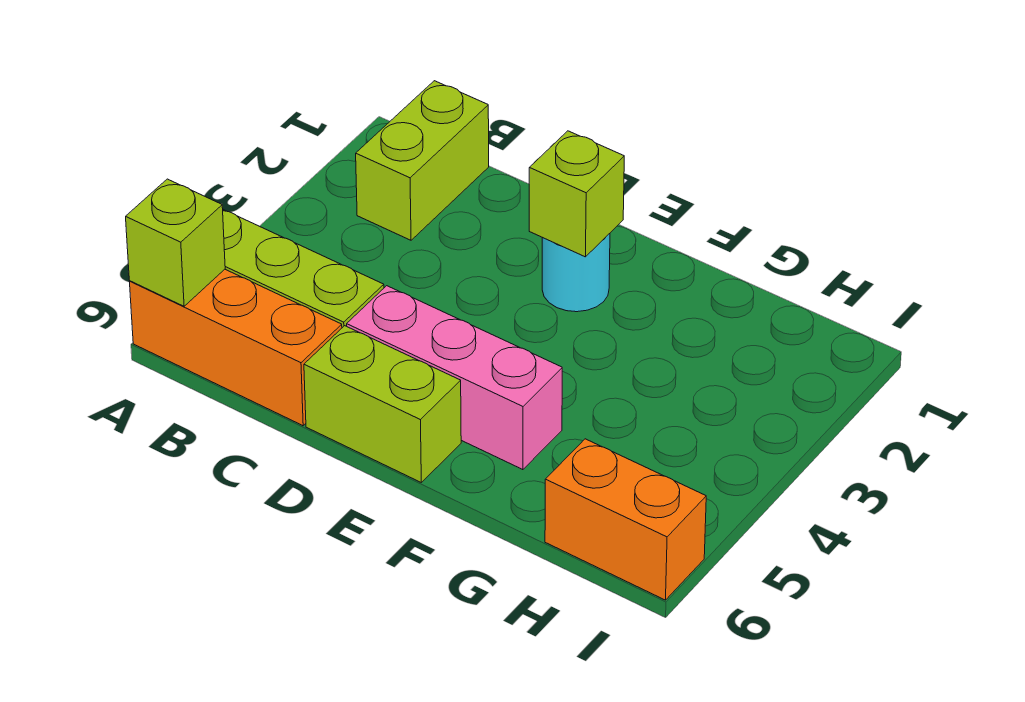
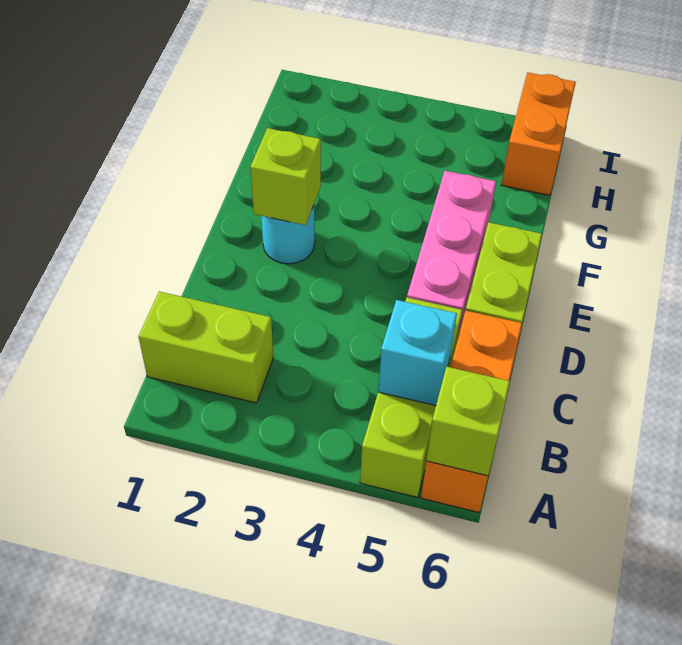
none -> cyan brick B5 level 2

